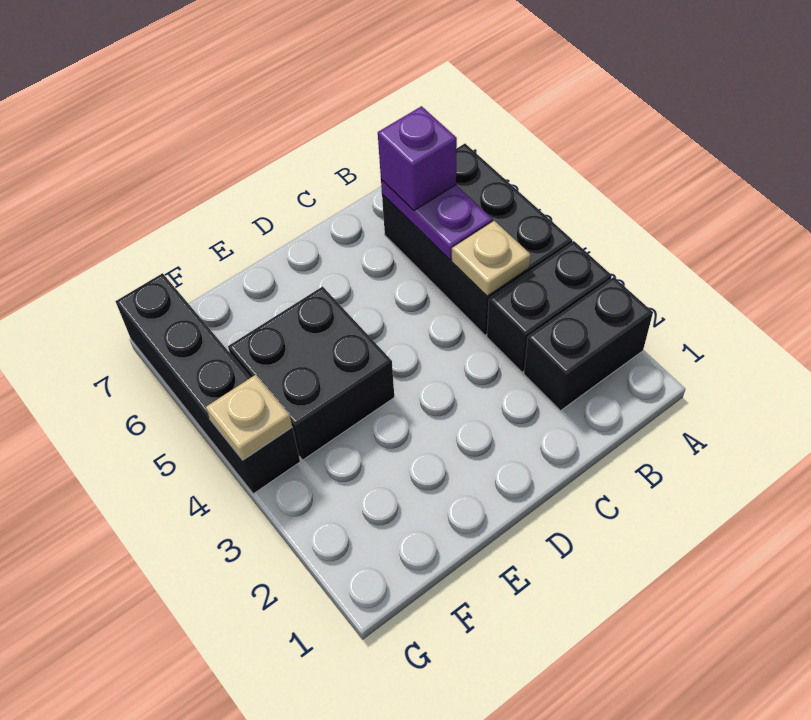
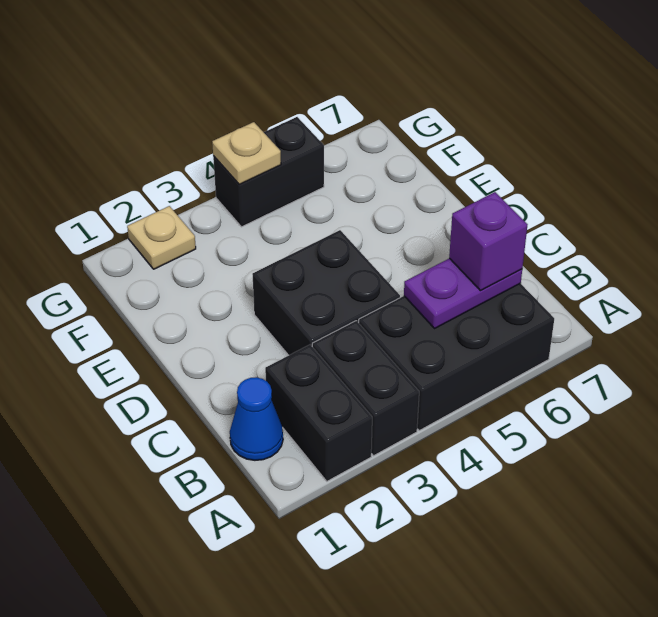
none -> blue cone B1 level 1
tan plate B4 level 2 -> tan plate G2 level 1
black brick E4:F5 level 1 -> black brick C3:D4 level 1
black brick G4:G7 level 1 -> black brick G4:G5 level 1

